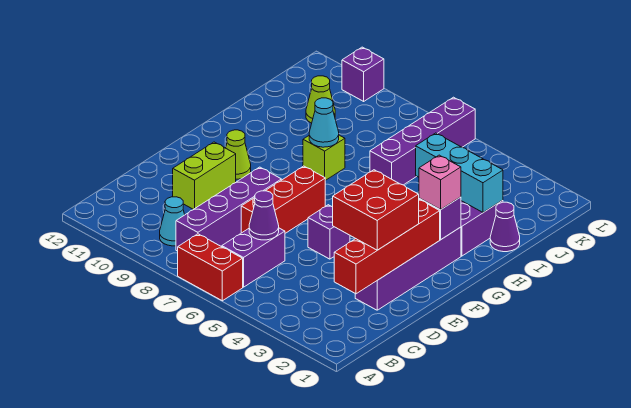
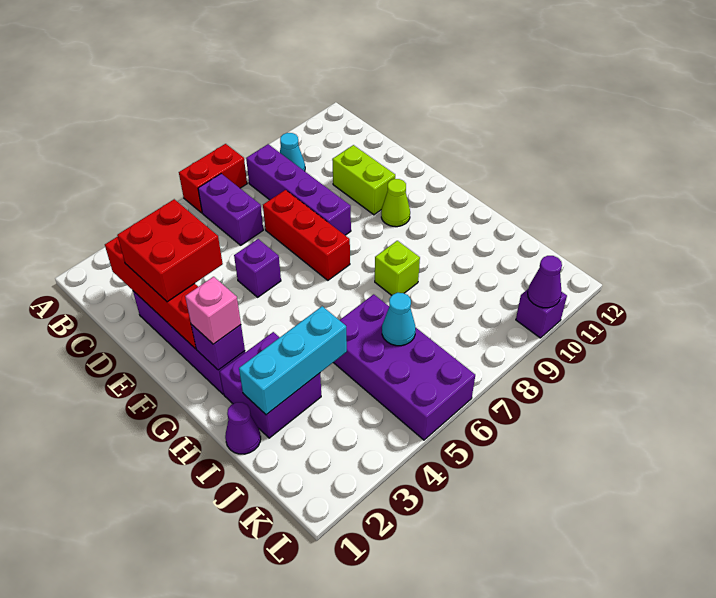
purple cone C6 level 2 -> purple cone L10 level 2
cyan cone H8 level 2 -> cyan cone J6 level 2
purple brick I6:L6 level 1 -> purple brick I5:L6 level 1
lime cone J10 level 1 -> none

